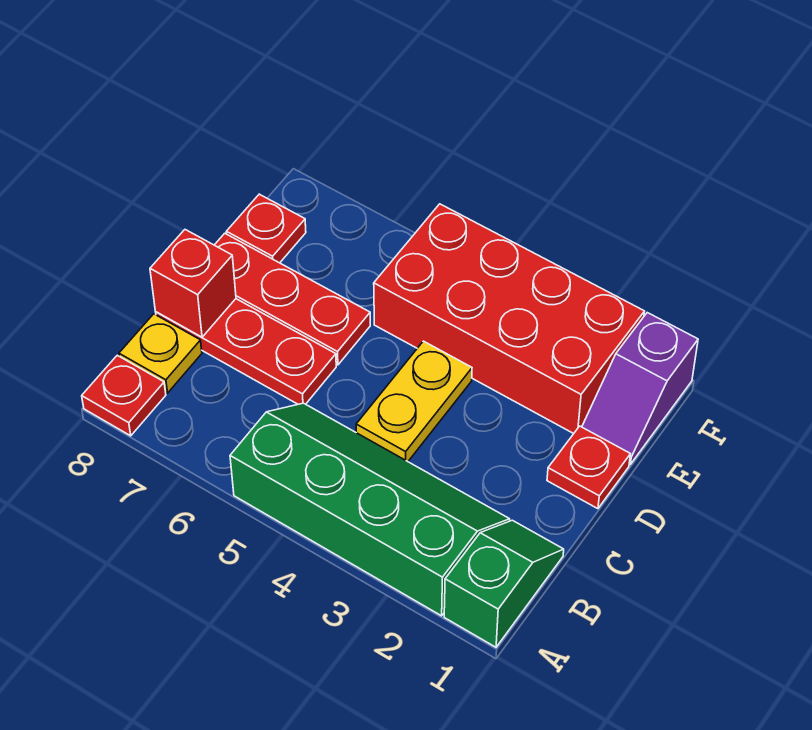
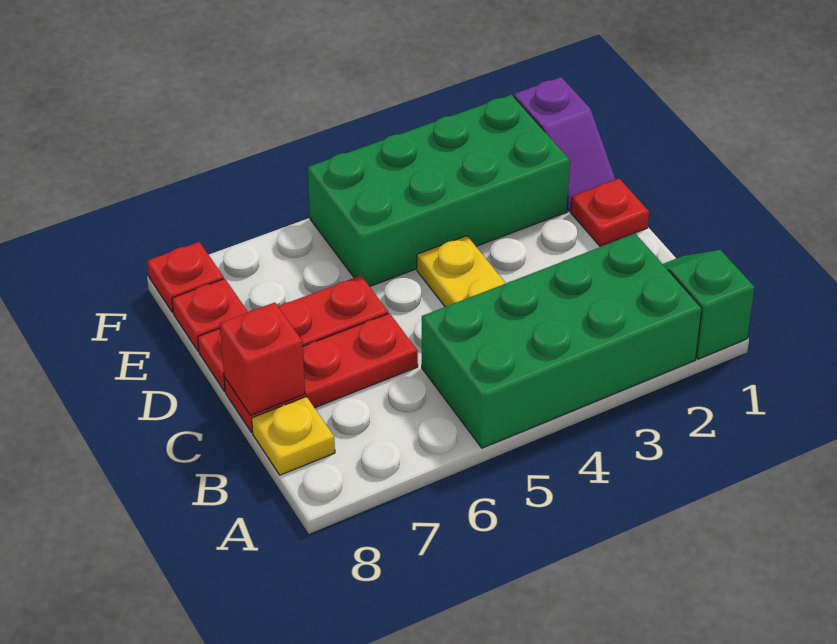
green slope A2:B5 level 1 top A -> green brick A2:B5 level 1
red plate A8 level 1 -> red plate F8 level 1
red brick E2:F5 level 1 -> green brick E2:F5 level 1

